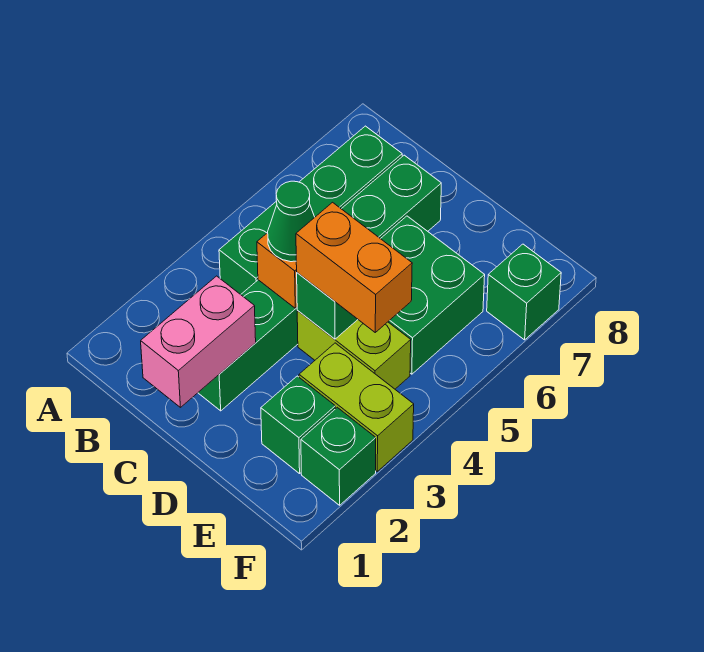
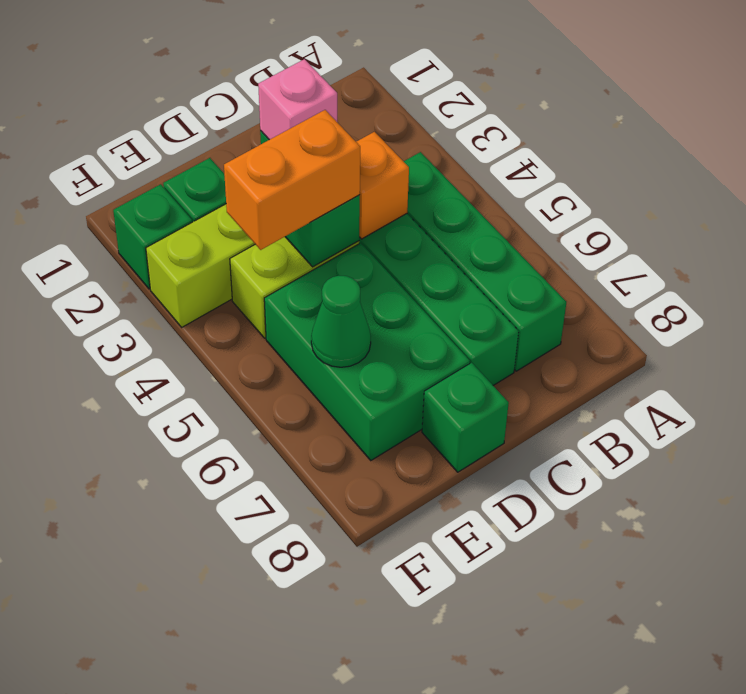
pink brick C1:C2 level 2 -> pink brick C2 level 2
green cone C4 level 3 -> green cone E6 level 2
green brick D5:E6 level 1 -> green brick D5:E7 level 1
green brick F7 level 1 -> green brick D8 level 1

